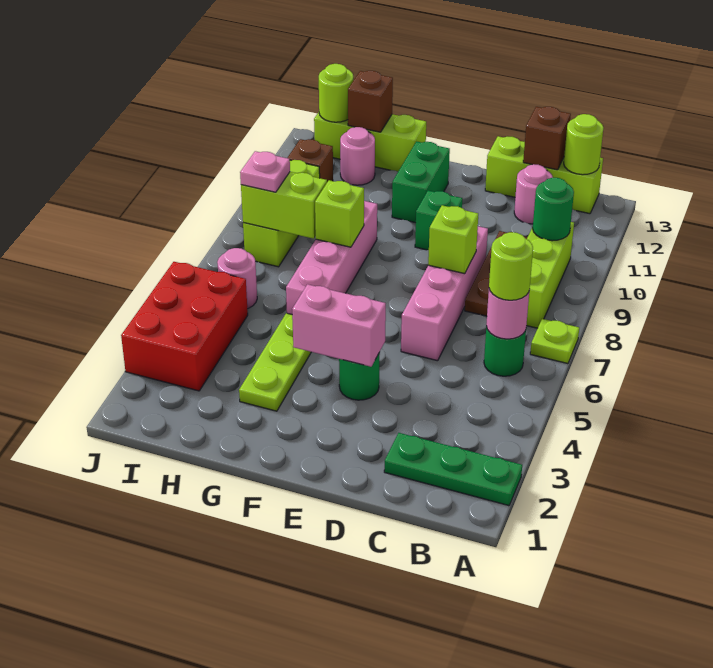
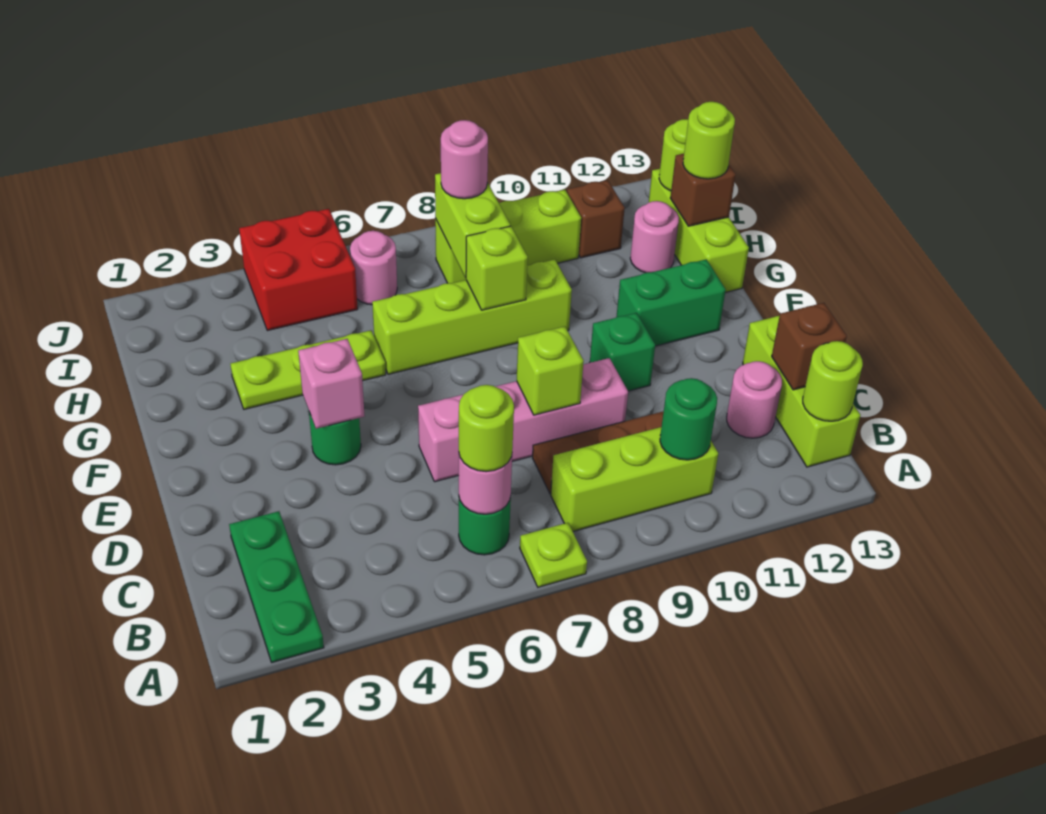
pink brick E4:F4 level 2 -> pink brick E4 level 2
pink brick G6:G9 level 1 -> lime brick G6:G9 level 1
none -> lime round brick H13 level 3
red brick I3:J5 level 1 -> red brick I4:J5 level 1
pink plate I8 level 3 -> pink round brick I8 level 3

